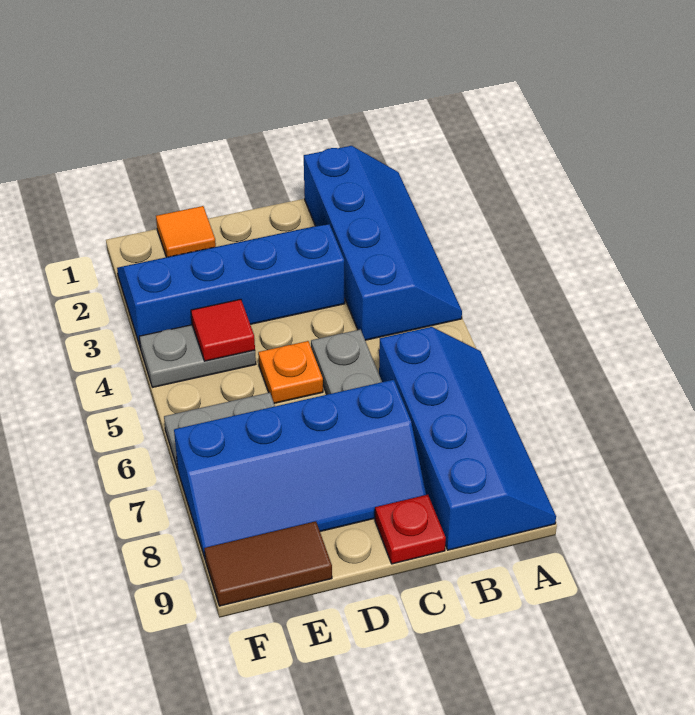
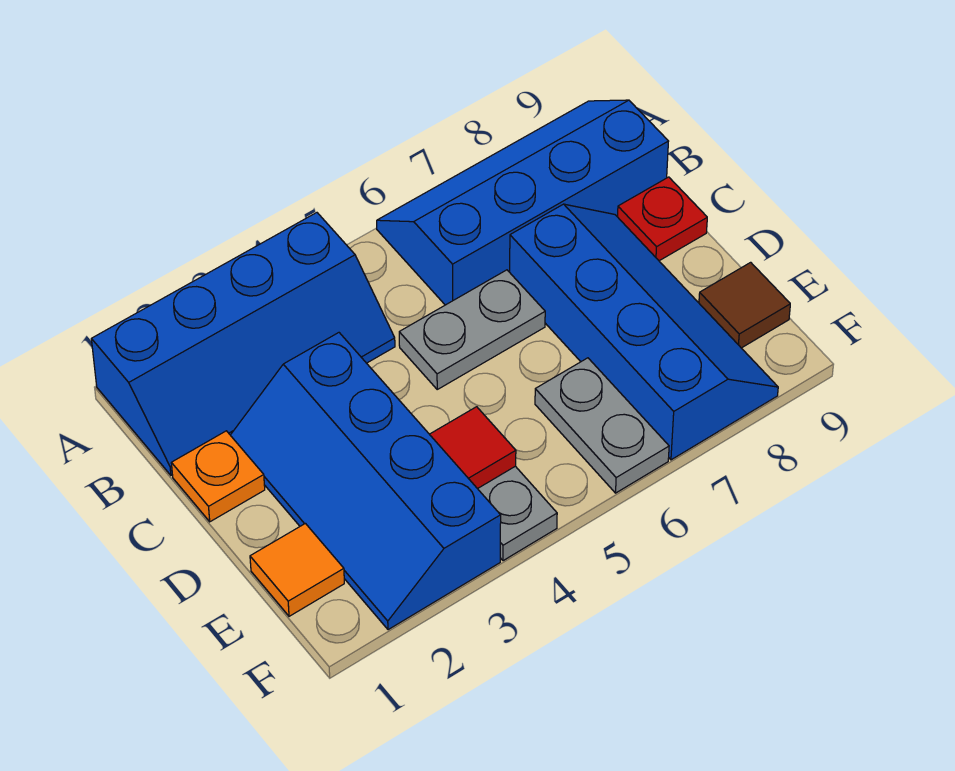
blue slope A1:B4 level 1 top B -> blue slope A1:B4 level 1 top A
orange plate D5 level 1 -> orange plate C1 level 1
brown tile E9:F9 level 1 -> brown tile E9 level 1

